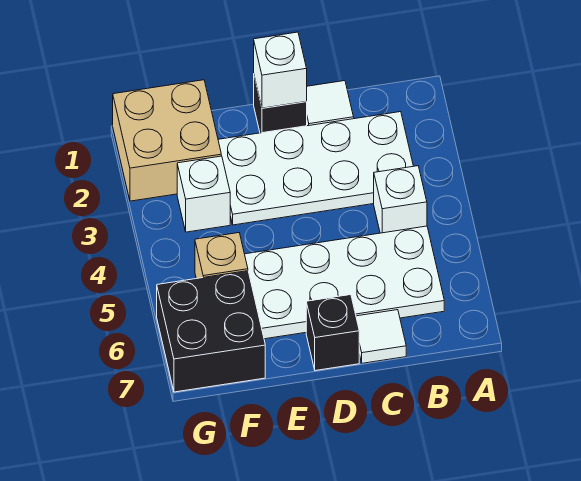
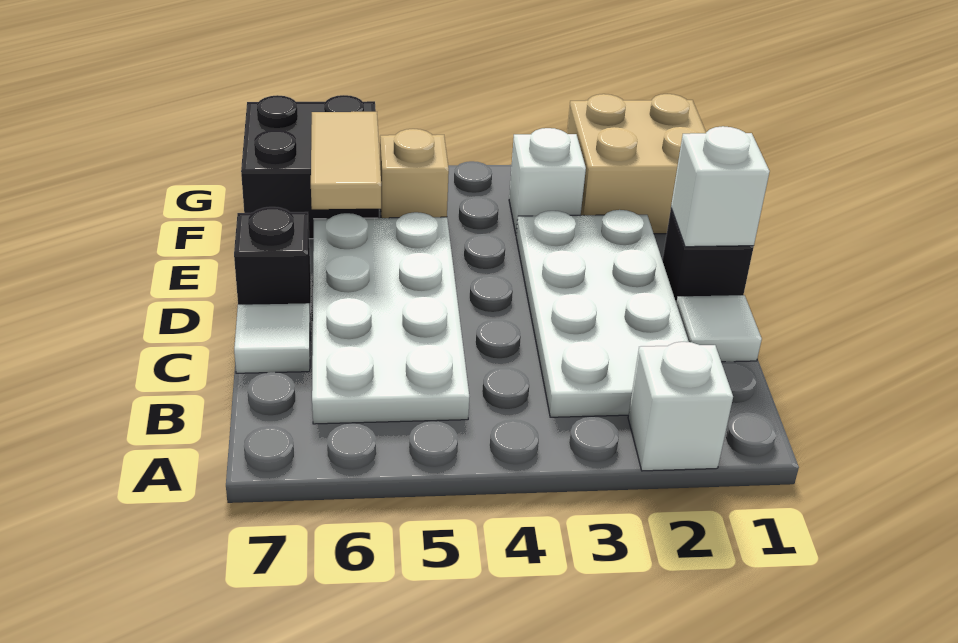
white brick B4 level 1 -> white brick A2 level 1
none -> tan tile E6:F6 level 2

